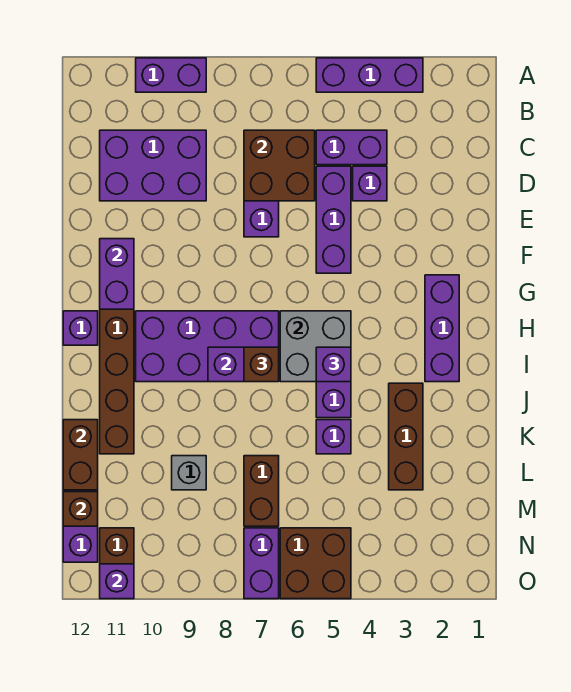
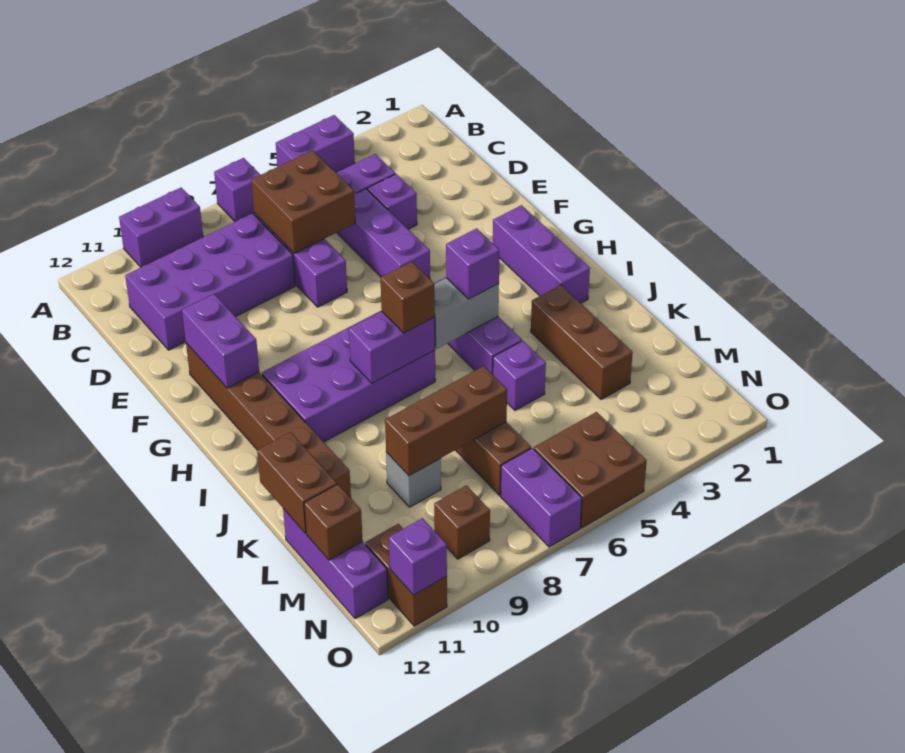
purple brick A3:A5 level 1 -> purple brick A4:A5 level 1
purple brick C9:D11 level 1 -> purple brick C8:D11 level 1
grey brick H5:I6 level 2 -> grey brick I5:I6 level 2
purple brick H12 level 1 -> purple brick A7 level 1
none -> brown brick L7:L9 level 2
none -> brown brick N9 level 1

